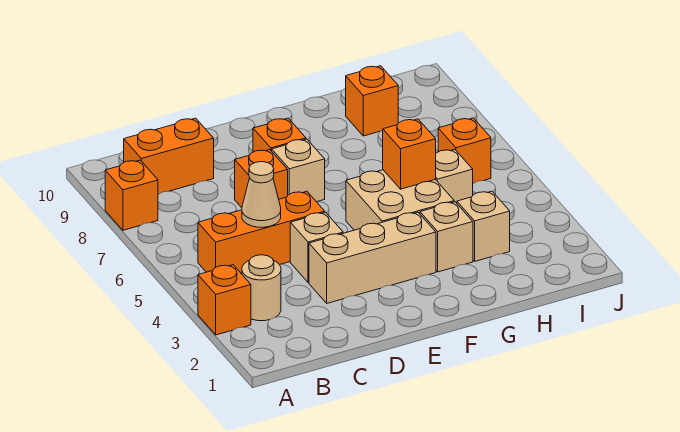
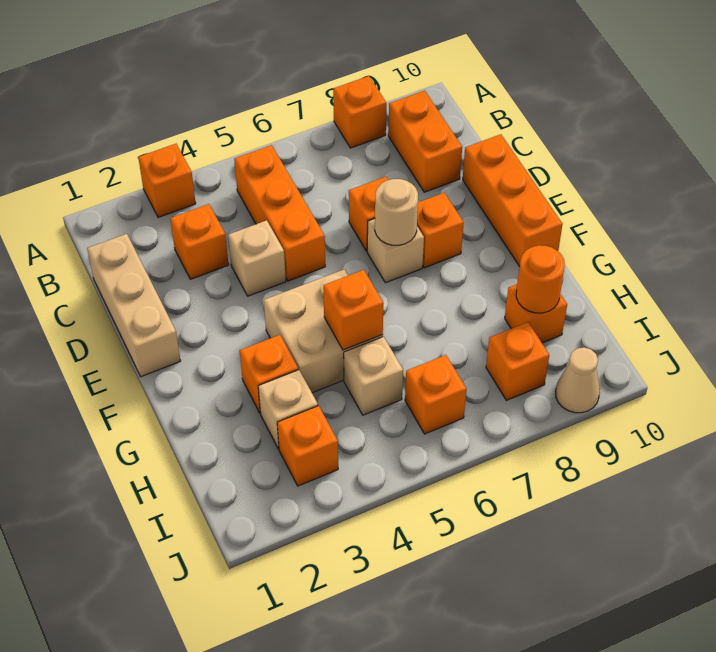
tan round brick B3 level 1 -> tan round brick E7 level 2
none -> orange brick C3 level 1
tan cone C5 level 2 -> tan cone J9 level 1
tan brick D3:F3 level 1 -> tan brick C1:E1 level 1
none -> orange brick D10:F10 level 1
tan brick G3 level 1 -> orange brick G3 level 1
none -> orange round brick H9 level 2
none -> orange brick I3 level 1
none -> orange brick I8 level 1

